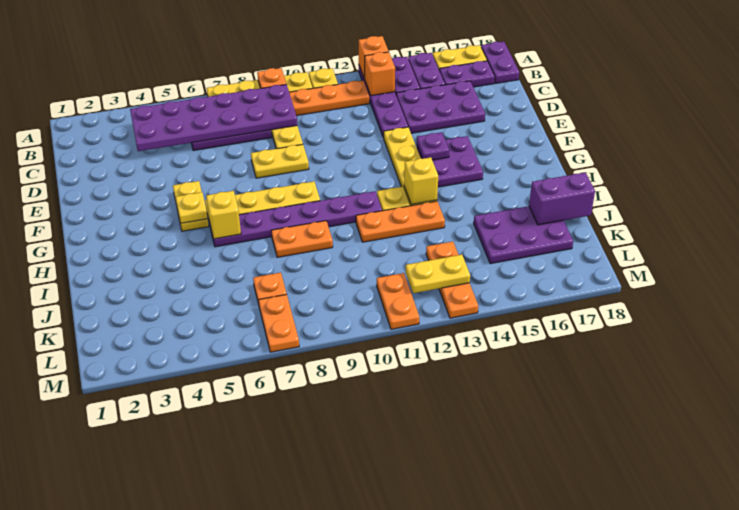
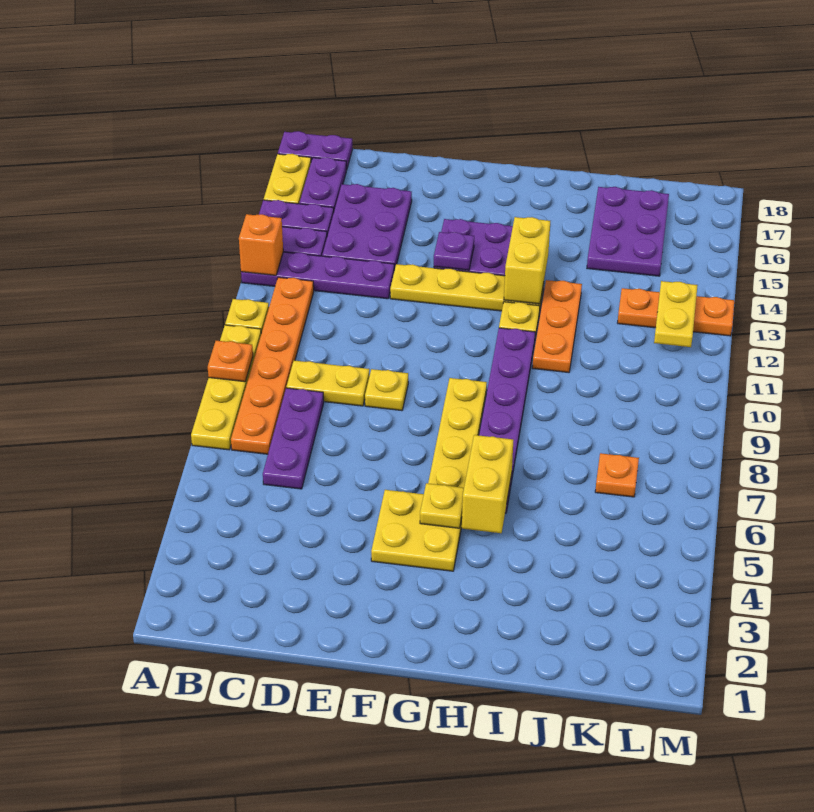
purple plate B4:C9 level 2 -> none
orange brick B13 level 2 -> none
yellow plate E8:E9 level 1 -> yellow plate E9 level 1
yellow plate F5:G5 level 1 -> yellow plate F4:G5 level 1
yellow brick H6 level 2 -> yellow brick H5:H6 level 2
yellow brick H13 level 2 -> yellow brick H13:H14 level 2
orange plate I8:I9 level 1 -> none
purple brick J17:J18 level 2 -> none
orange plate L7:M7 level 1 -> none
orange plate L11:M11 level 1 -> none

